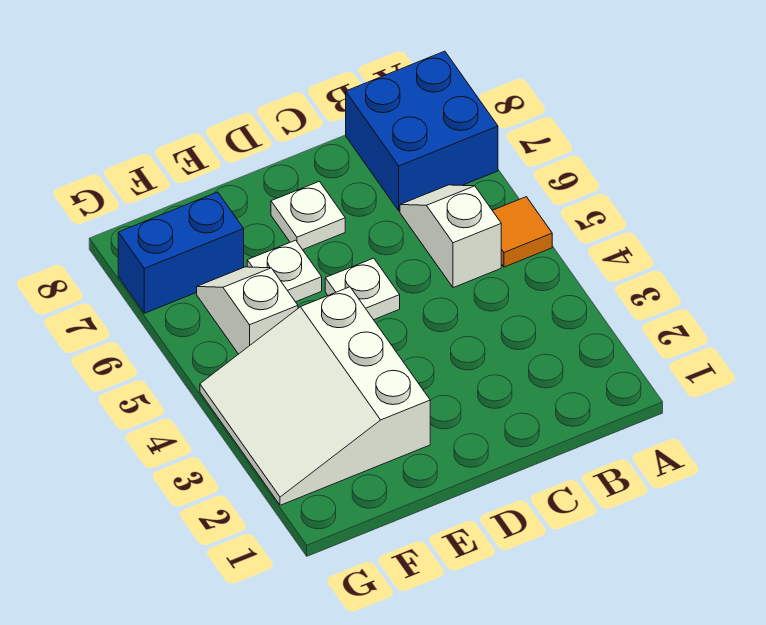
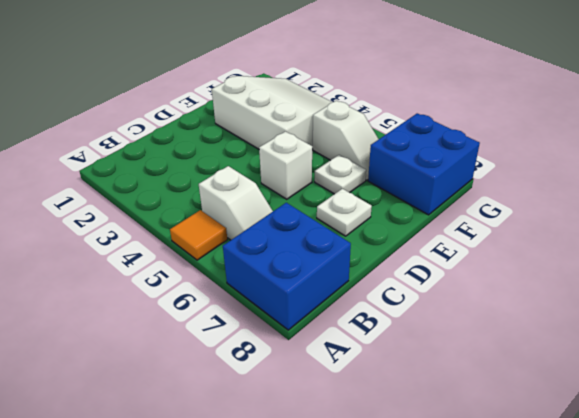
white plate D5 level 1 -> white brick D5 level 1
blue brick F7:G7 level 1 -> blue brick F7:G8 level 1

